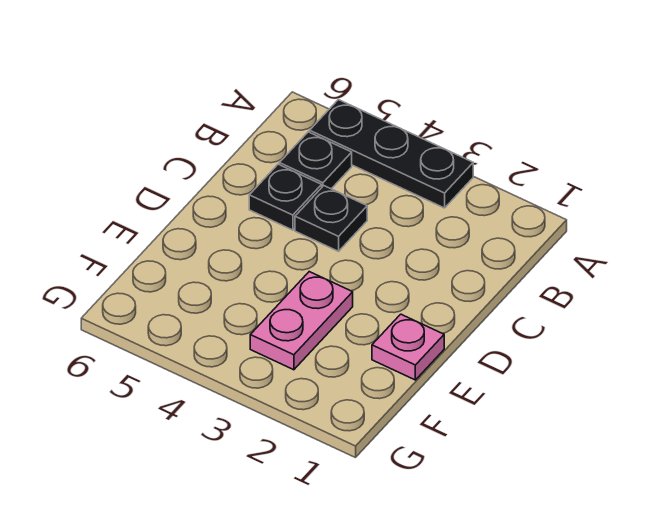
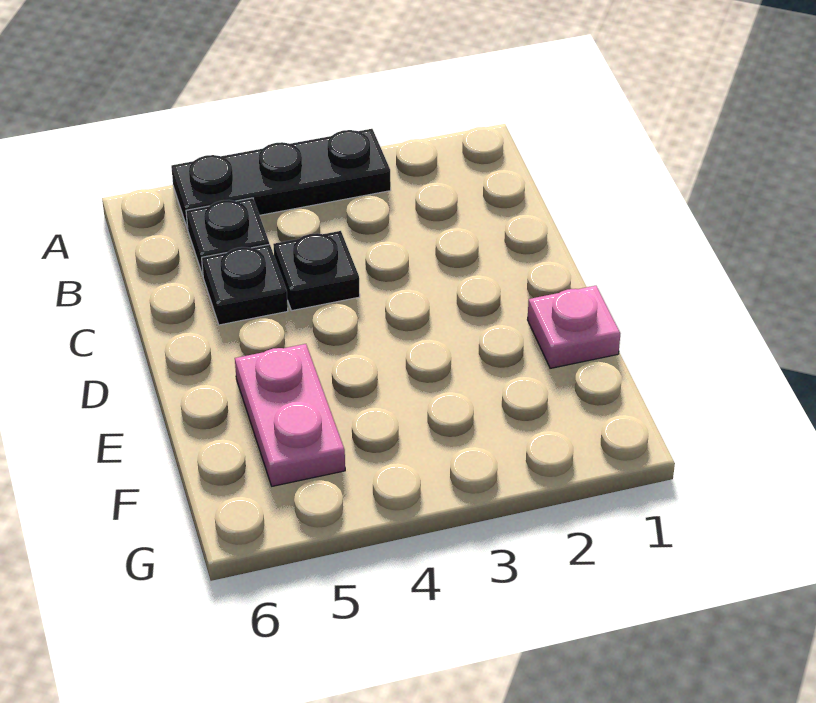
pink plate E3:F3 level 1 -> pink plate E5:F5 level 1

